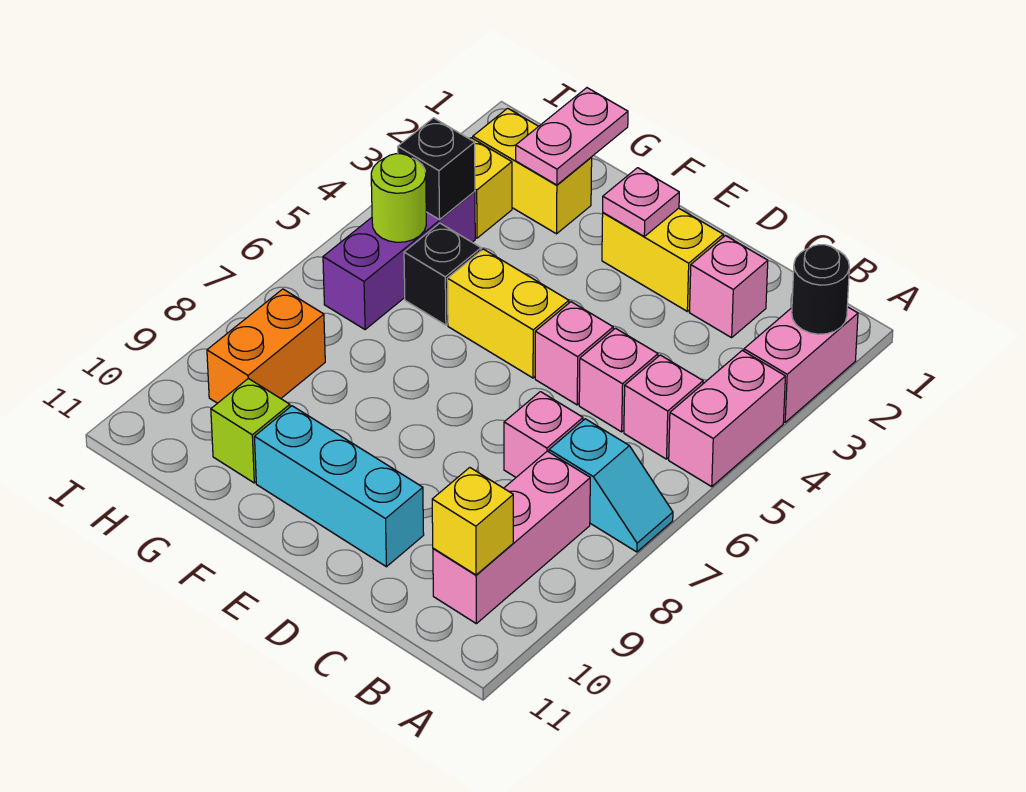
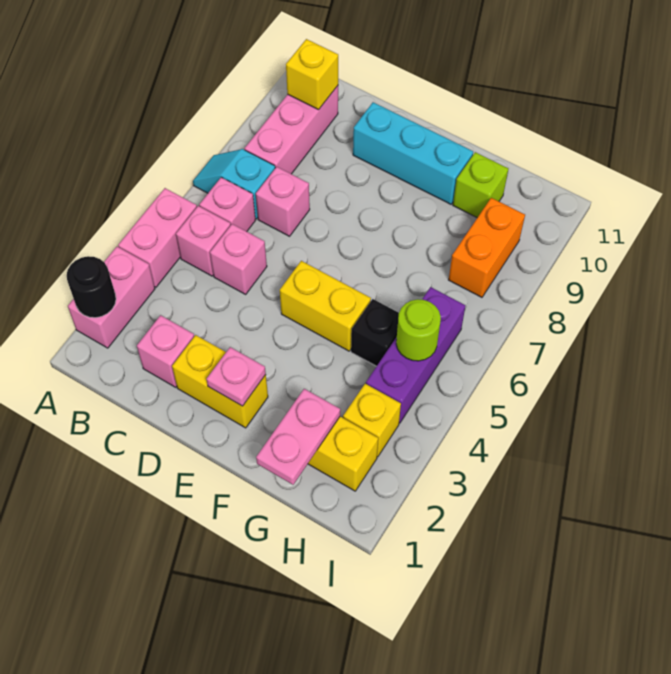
pink brick D5 level 1 -> pink brick B6 level 1
black brick H4 level 2 -> none

